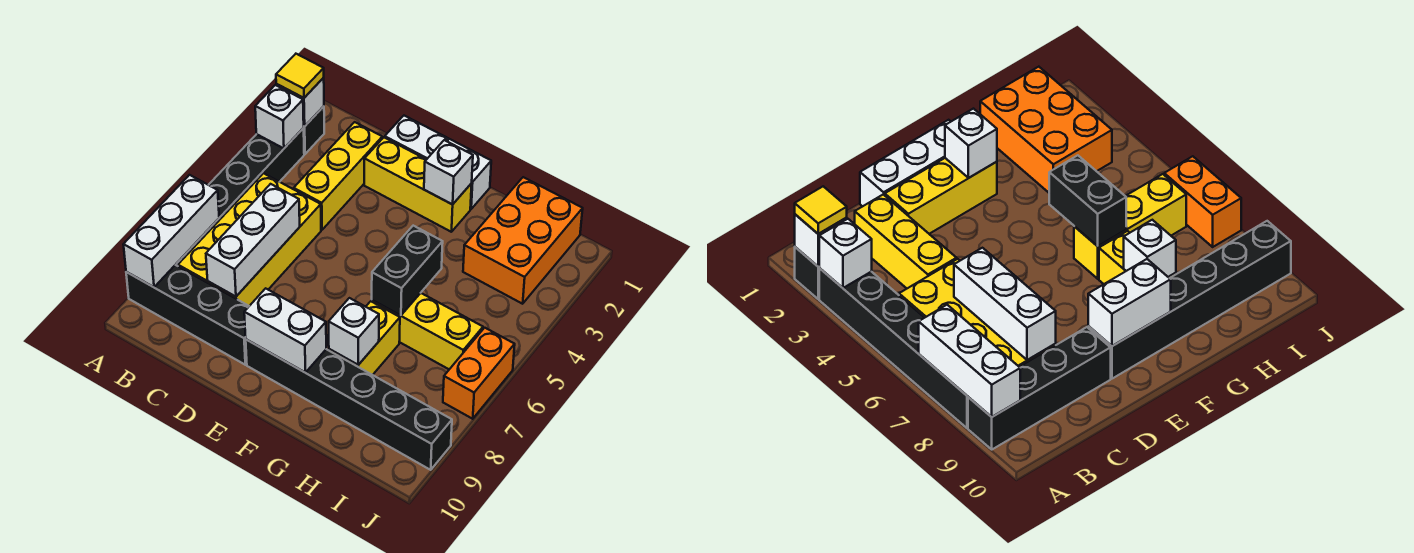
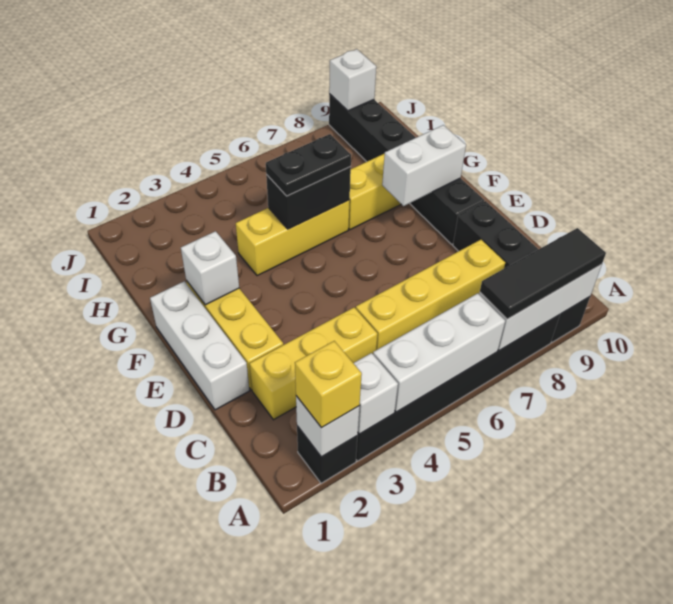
yellow tile A2 level 3 -> yellow brick A2 level 3
none -> black tile A7:A9 level 3
yellow brick B5:C8 level 1 -> yellow brick C5:C8 level 1
white brick C6:C8 level 2 -> white brick A4:A6 level 2
white brick E9:F9 level 2 -> white brick F8:F9 level 2
none -> black plate G5:G6 level 3
yellow brick G6:I6 level 1 -> yellow brick G4:G6 level 1
white brick G8 level 2 -> white brick J9 level 2
orange brick H1:I3 level 1 -> none
orange brick J6:J7 level 1 -> none

